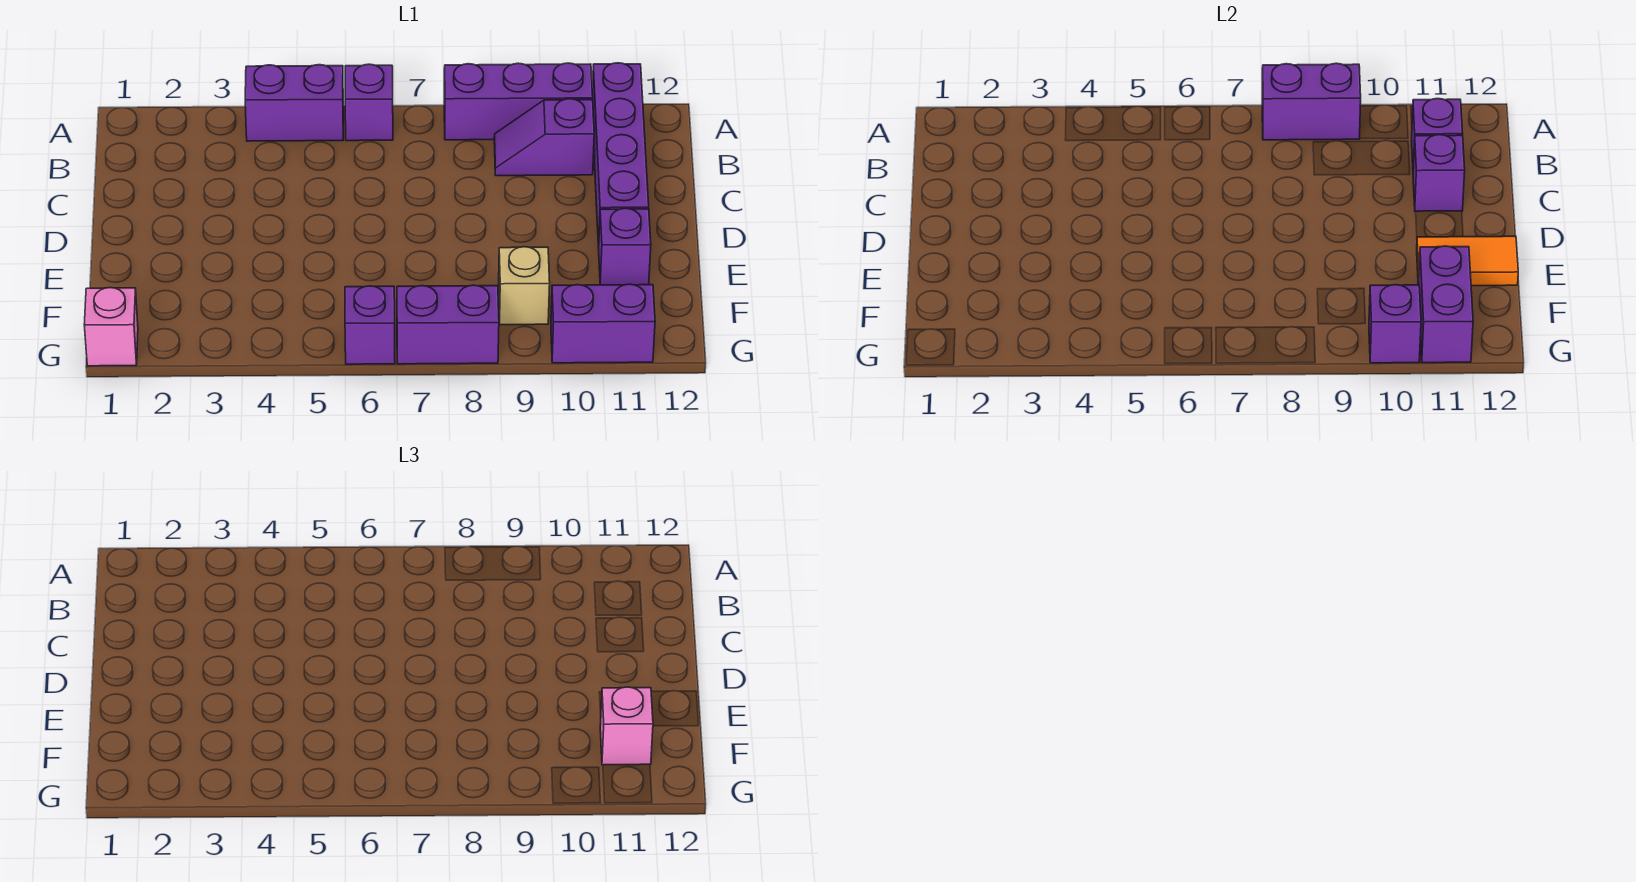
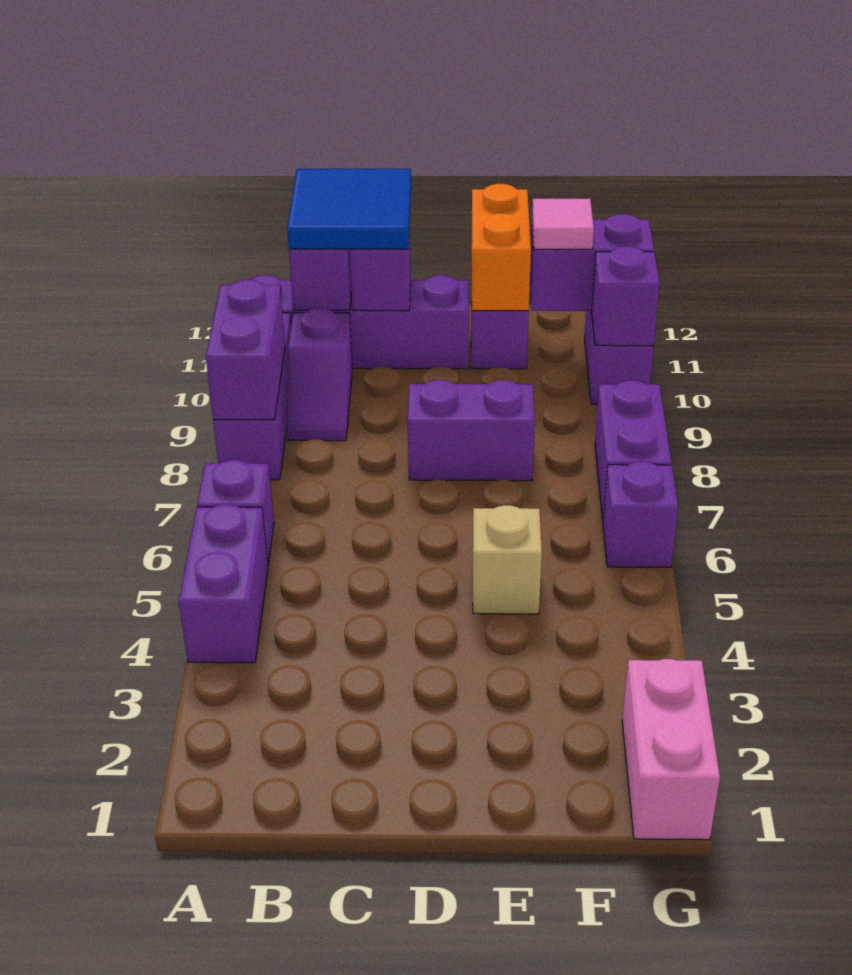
none -> blue tile B11:C12 level 3
none -> purple brick D8:E8 level 1
orange tile E11:E12 level 2 -> orange brick E11:E12 level 2
tan brick F9 level 1 -> tan brick E5 level 1
pink brick F11 level 3 -> pink tile F11 level 3
pink brick G1 level 1 -> pink brick G1:G2 level 1

